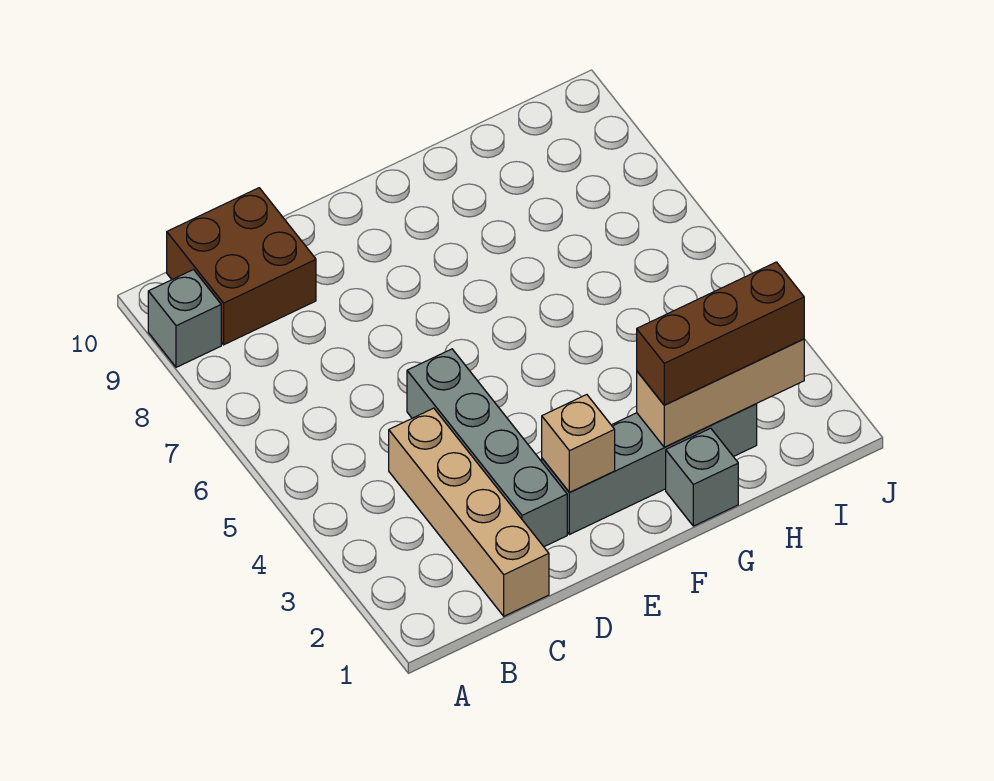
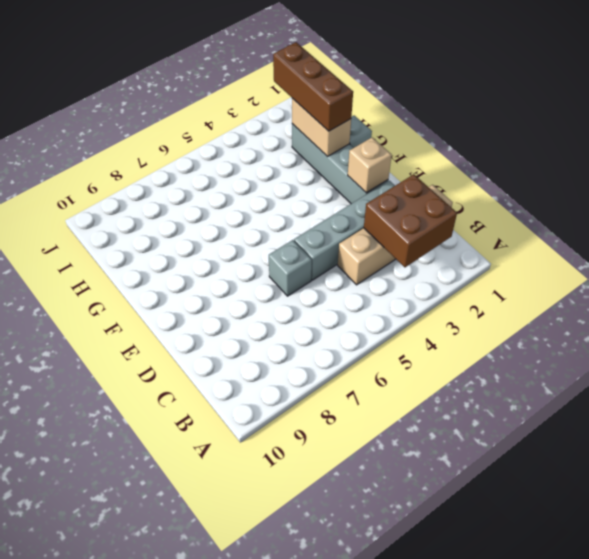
grey brick A9 level 1 -> grey brick D6 level 1
brown brick B9:C10 level 1 -> brown brick B2:C3 level 2
tan brick G2:I2 level 2 -> tan brick G2:H2 level 2

